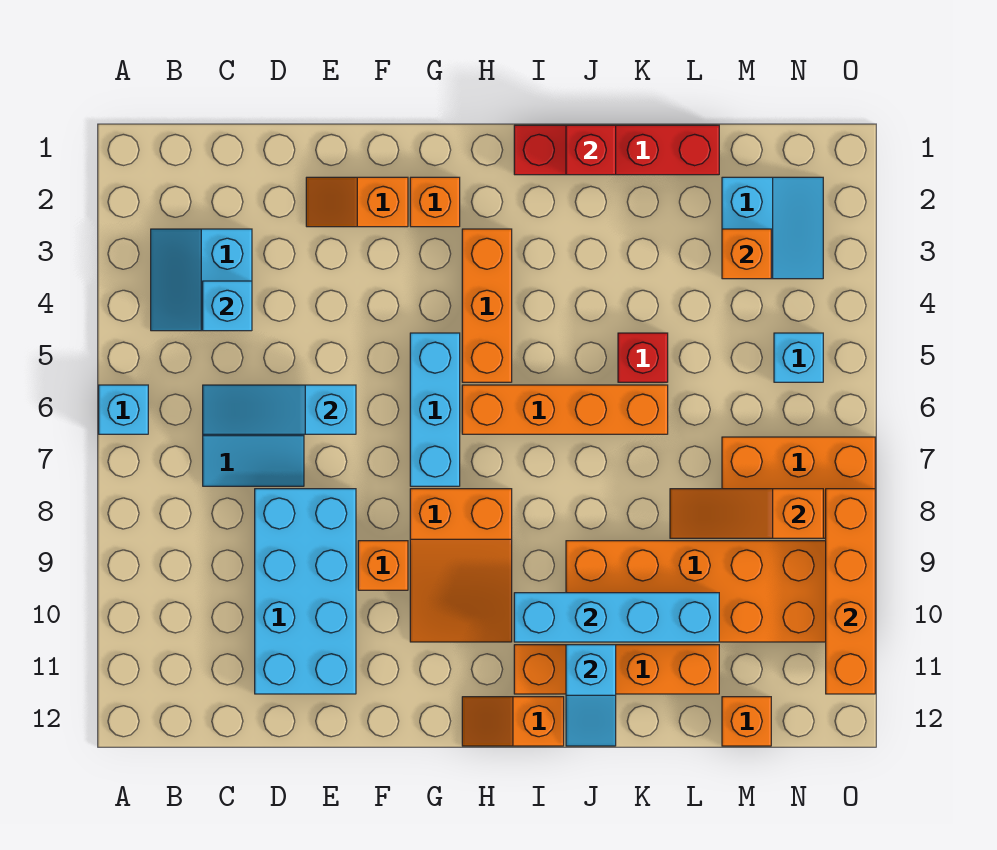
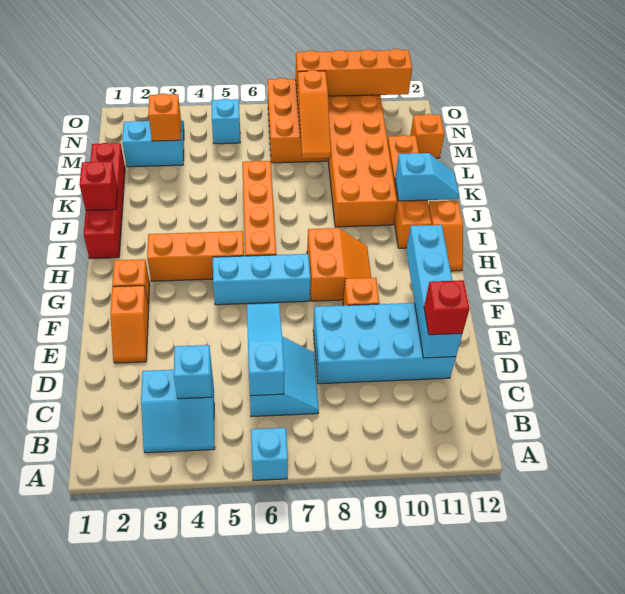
cyan slope C6:E6 level 2 top E -> cyan slope C6:E6 level 2 top C
orange slope G8:H10 level 1 top 8 -> orange slope G8:H9 level 1 top 8
cyan brick I10:L10 level 2 -> cyan brick D11:G11 level 2
red brick K5 level 1 -> red brick D11 level 3

